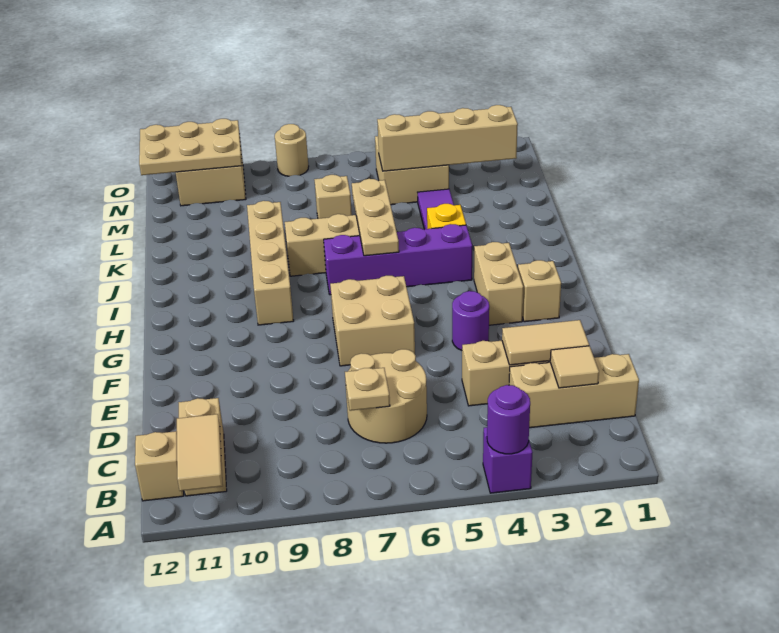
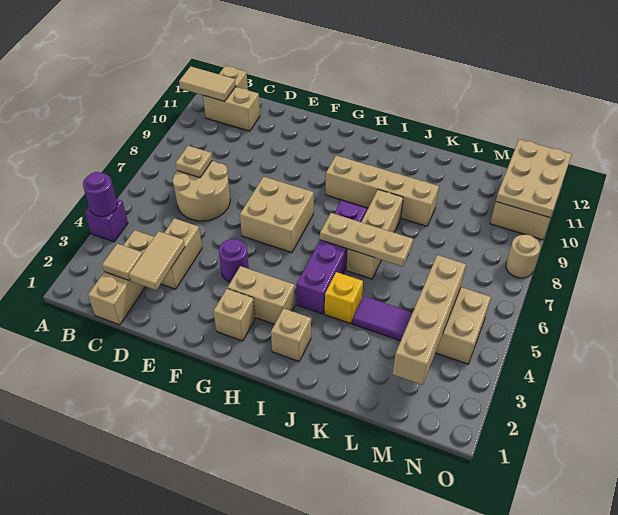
tan brick L7 level 1 -> tan brick I2 level 1

